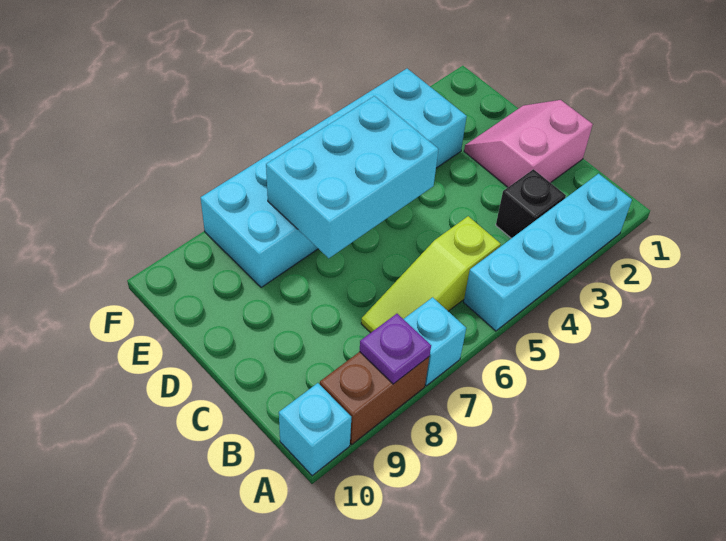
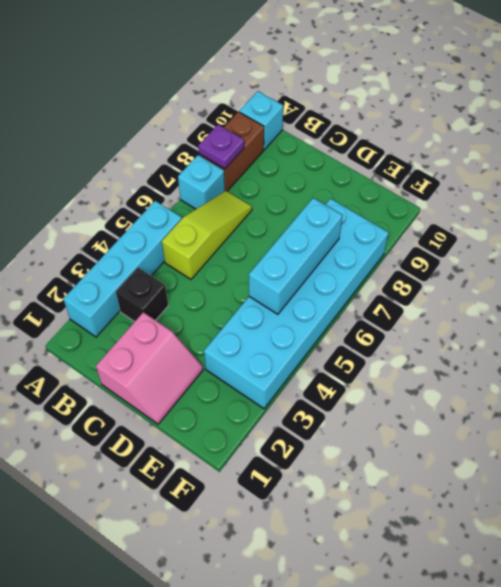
cyan brick D5:E7 level 2 -> cyan brick E5:E7 level 2

